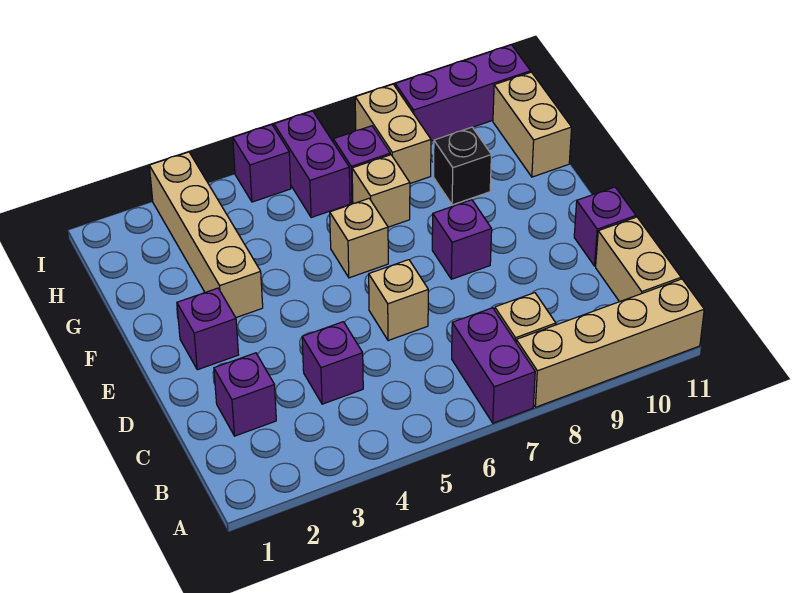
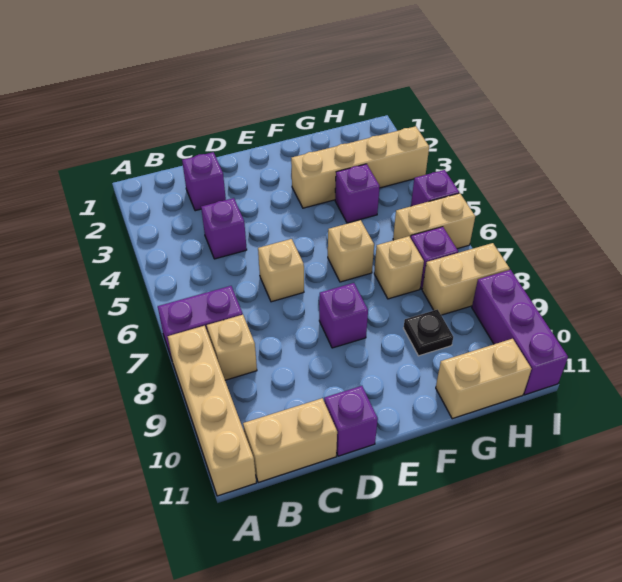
purple brick E2 level 1 -> purple brick G4 level 1
black brick G9 level 1 -> black plate G9 level 1
purple brick H6:I6 level 1 -> tan brick H6:I6 level 1

